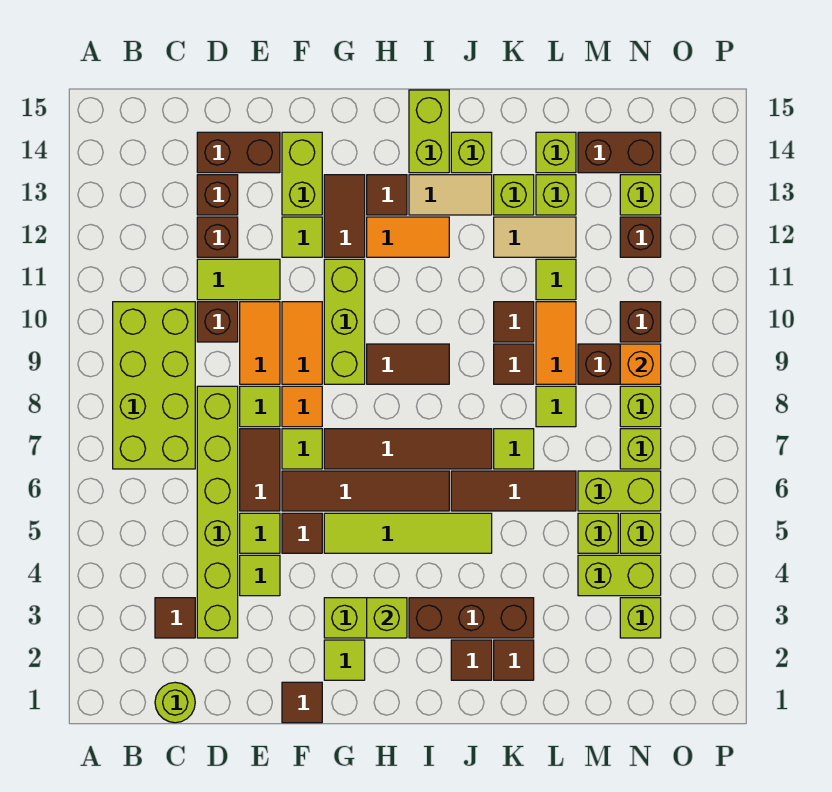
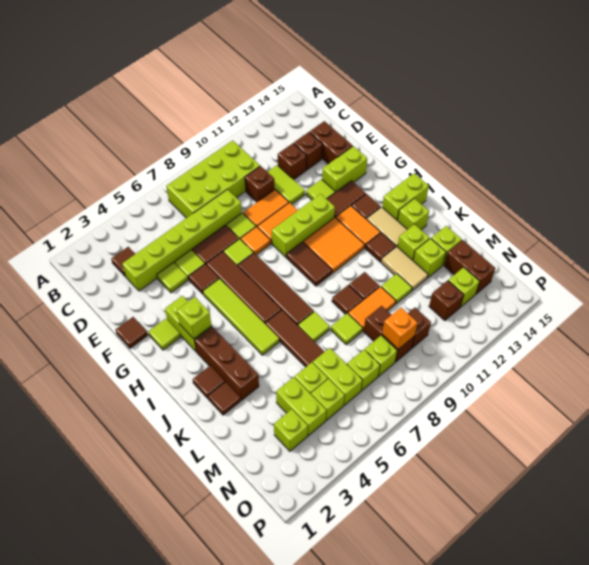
lime round brick C1 level 1 -> none
none -> orange tile H10:I11 level 1
none -> brown tile J12 level 1

